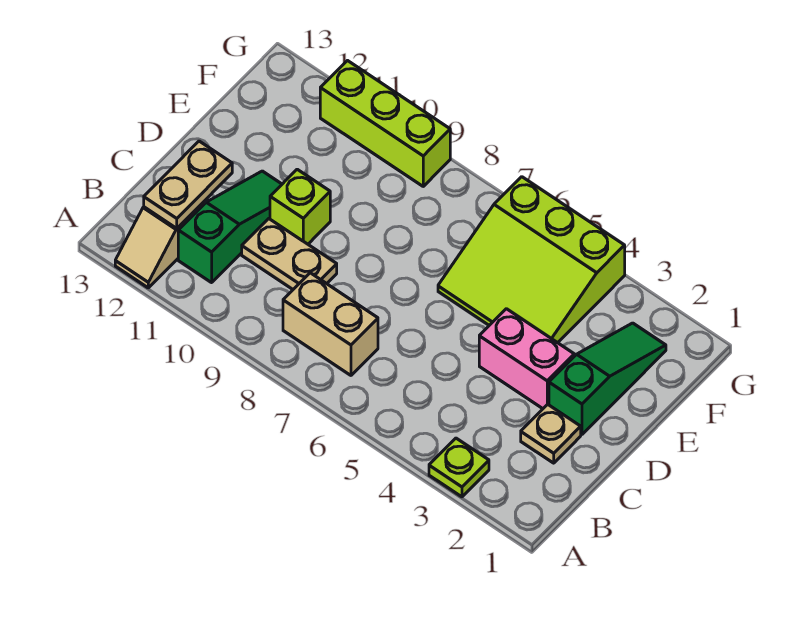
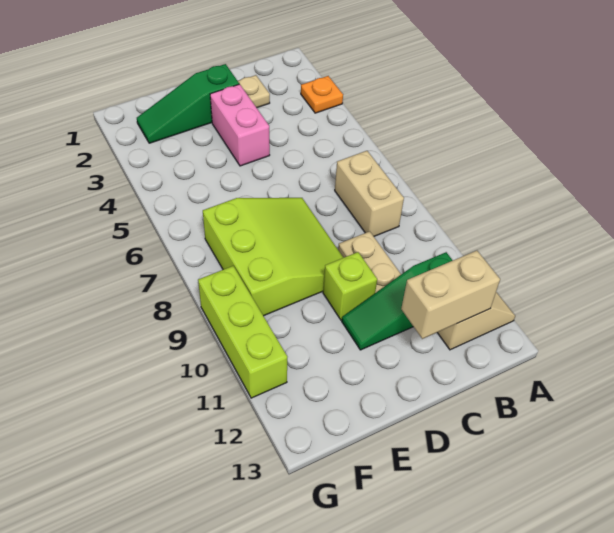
lime plate A3 level 1 -> orange plate A3 level 1
tan plate B12:C12 level 2 -> tan brick B12:C12 level 2
lime slope E4:G6 level 1 top G -> lime slope D7:F9 level 1 top F

